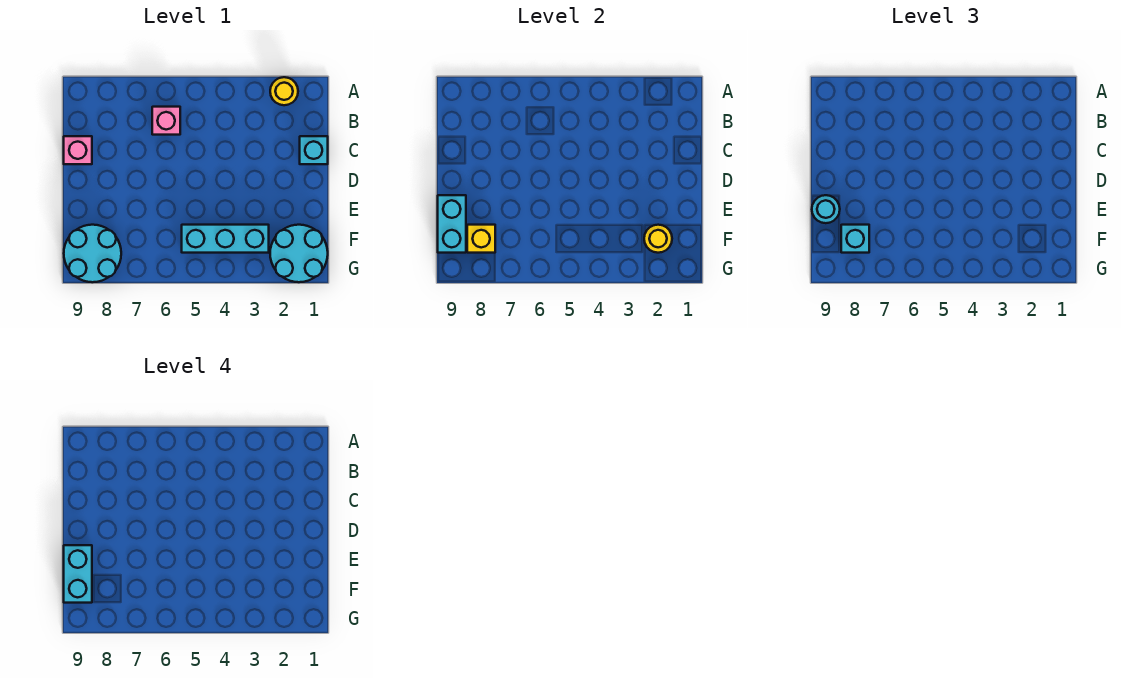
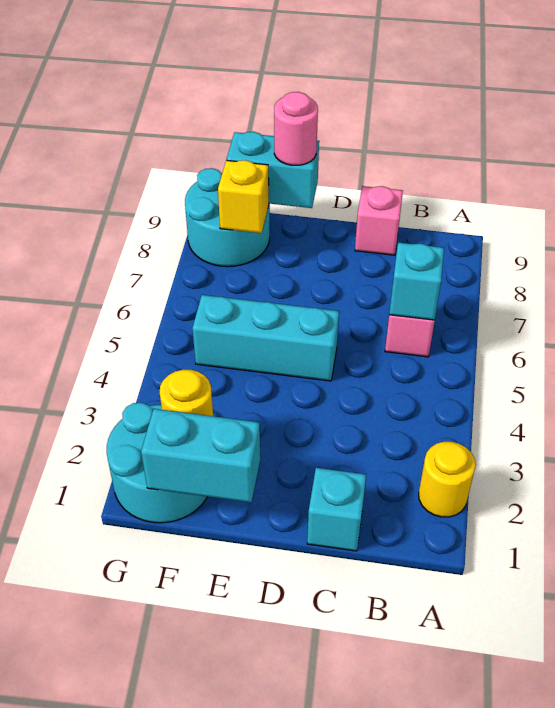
cyan round brick E9 level 3 -> pink round brick E9 level 3
cyan brick E9:F9 level 4 -> cyan brick E1:F1 level 2
cyan brick F3:F5 level 1 -> cyan brick D5:F5 level 1
cyan brick F8 level 3 -> cyan brick B6 level 2

